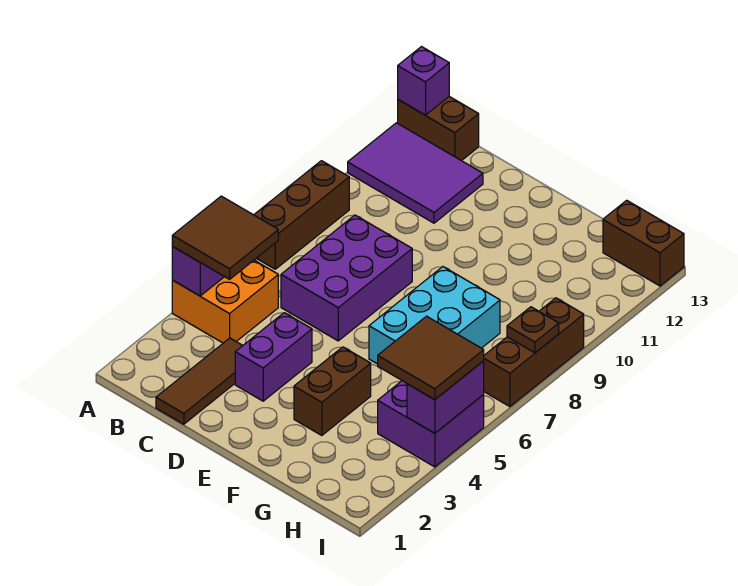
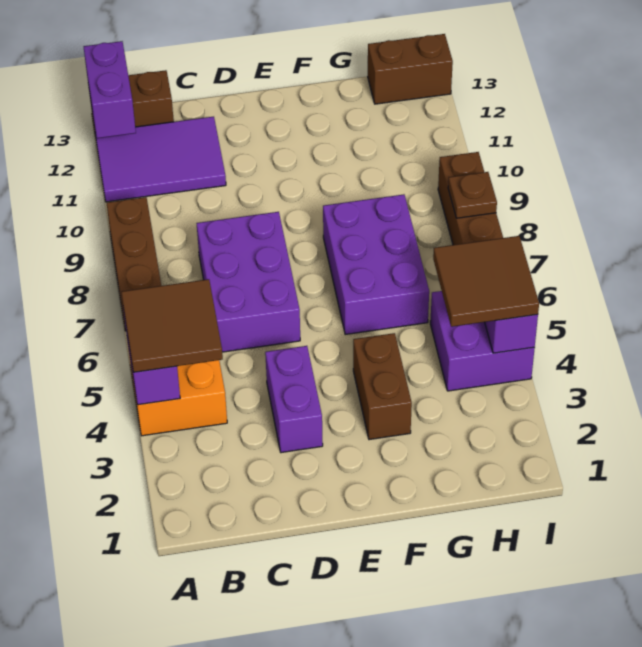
purple brick A13 level 2 -> purple brick A12:A13 level 2
brown tile C1:C3 level 1 -> none
cyan brick F6:G8 level 1 -> purple brick F6:G8 level 1

